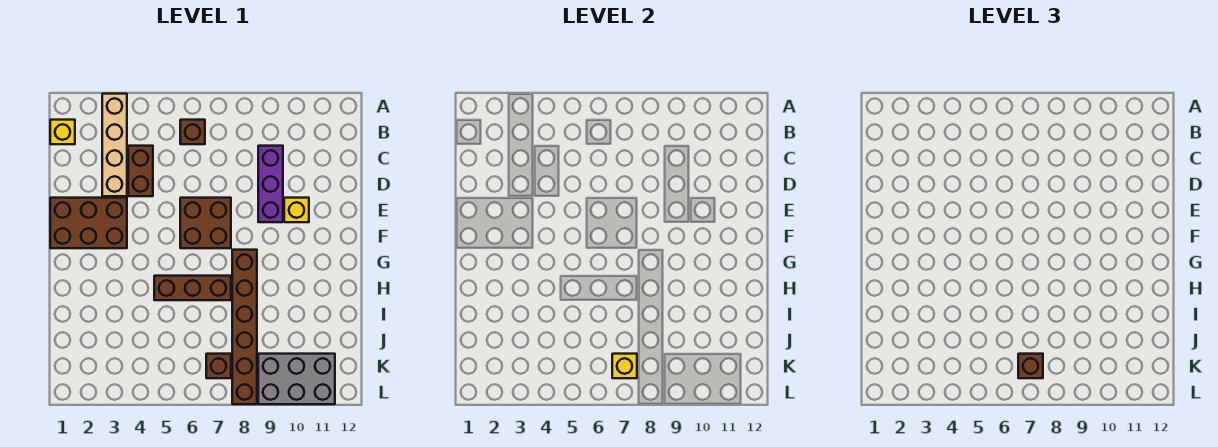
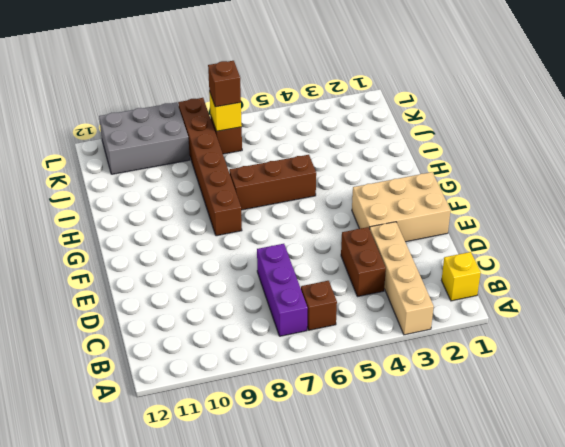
purple brick C9:E9 level 1 -> purple brick B7:D7 level 1
brown brick E1:F3 level 1 -> tan brick E1:F3 level 1
brown brick E6:F7 level 1 -> none
yellow brick E10 level 1 -> none

